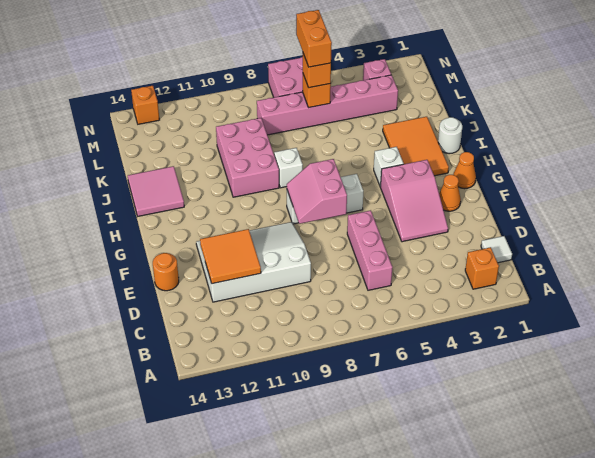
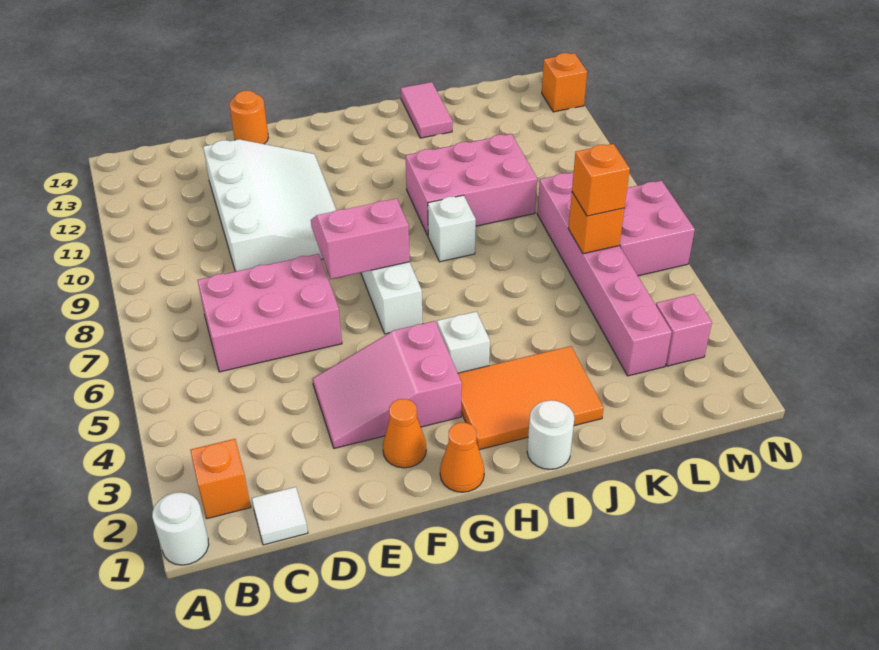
none -> white round brick A1 level 1
pink brick C6:E6 level 1 -> pink brick C6:E7 level 1
orange tile D11:E12 level 2 -> none
pink tile I13:J14 level 1 -> pink tile J13:J14 level 1
orange brick L6:M6 level 4 -> none

